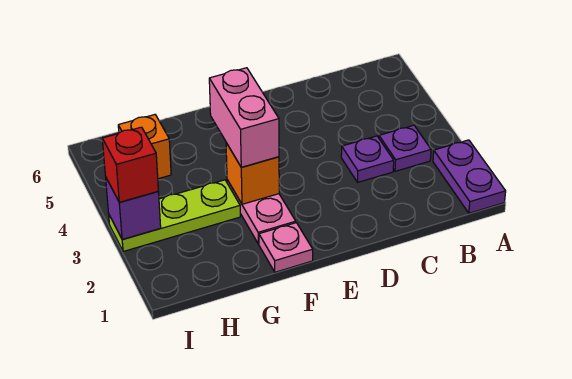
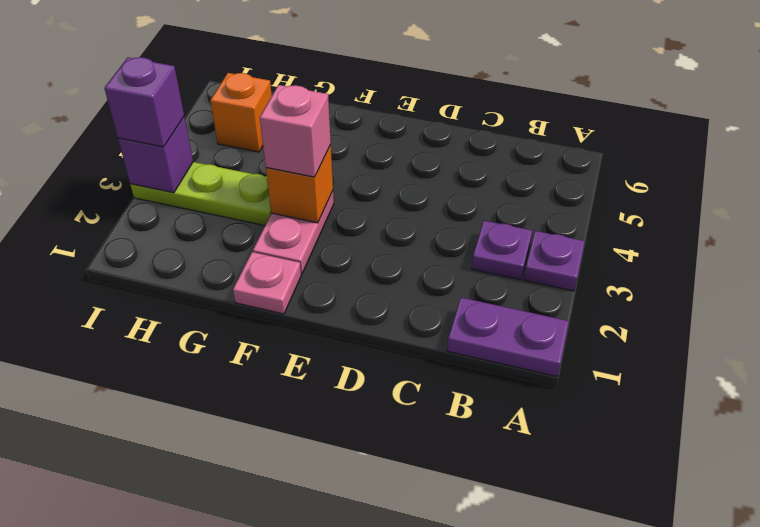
purple plate A1:A2 level 1 -> purple plate A1:B1 level 1
purple plate C3 level 1 -> purple plate A3 level 1
pink brick F3:F4 level 3 -> pink brick F3 level 3
red brick I3 level 3 -> purple brick I3 level 3

